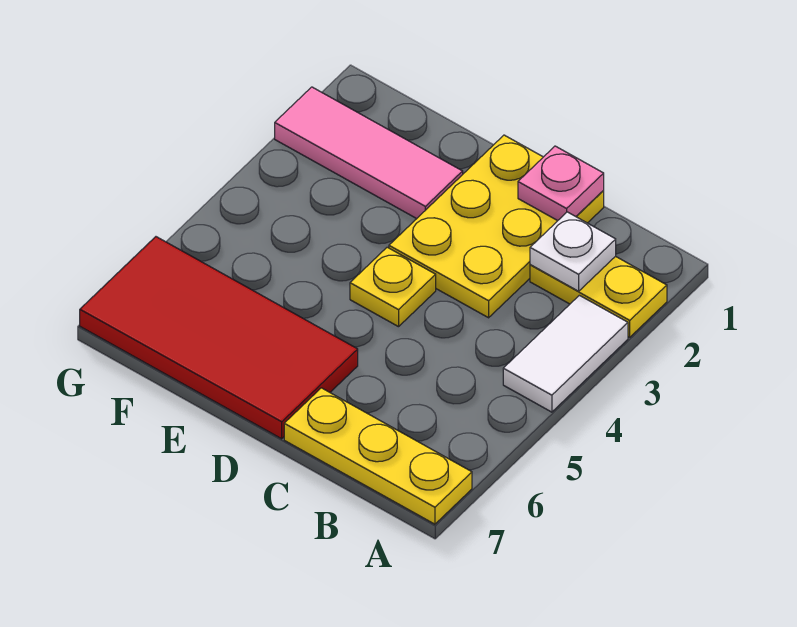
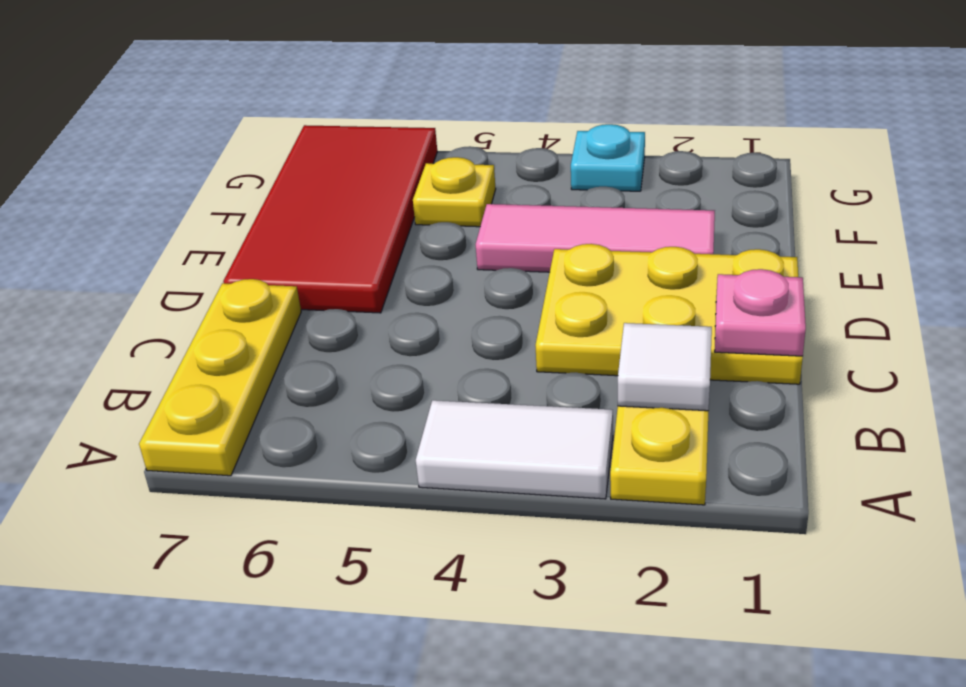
white plate B2 level 2 -> white tile B2 level 2
yellow plate D4 level 1 -> yellow plate F5 level 1
pink tile E2:G2 level 1 -> pink tile E2:E4 level 1
none -> cyan plate G3 level 1

